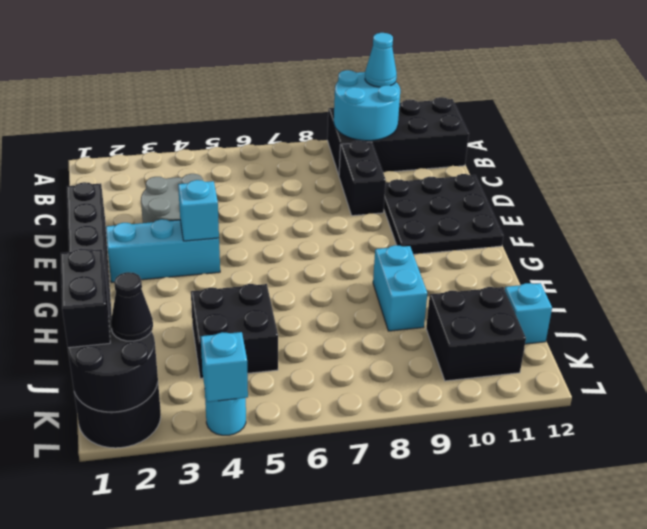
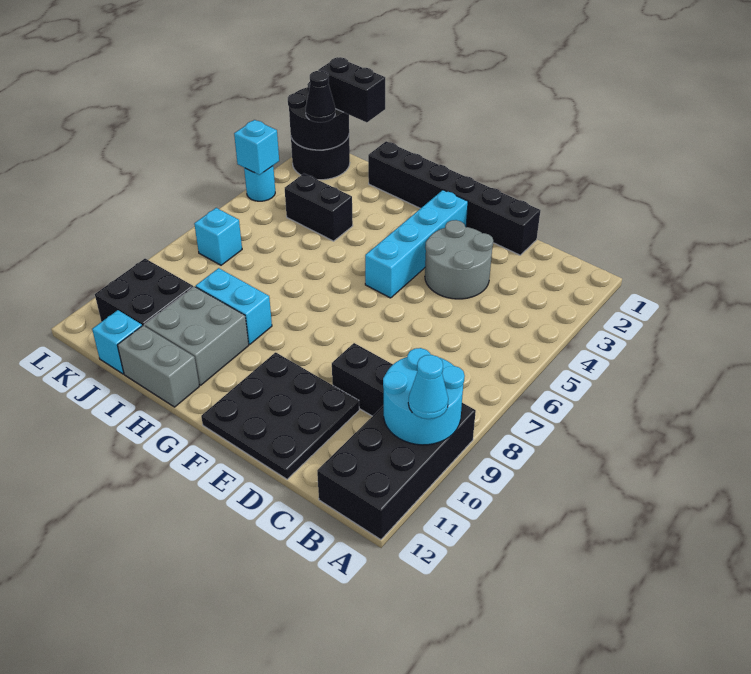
cyan brick F2:F4 level 1 -> cyan brick F2:F5 level 1
cyan brick F4 level 2 -> cyan brick K7 level 1
none -> grey brick H10:I11 level 1
none -> grey brick H12:I12 level 1
black brick I4:J5 level 1 -> black brick I4:J4 level 1

